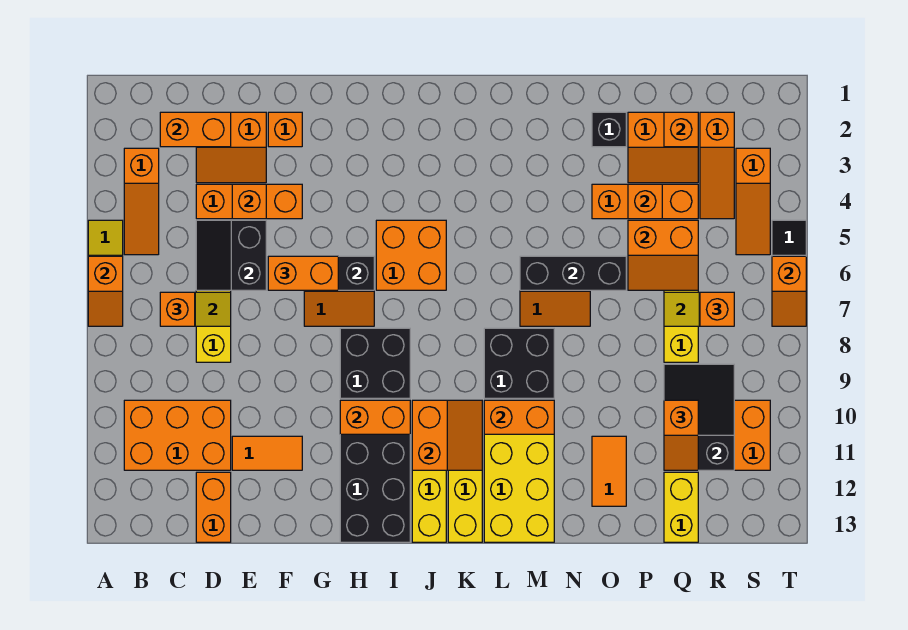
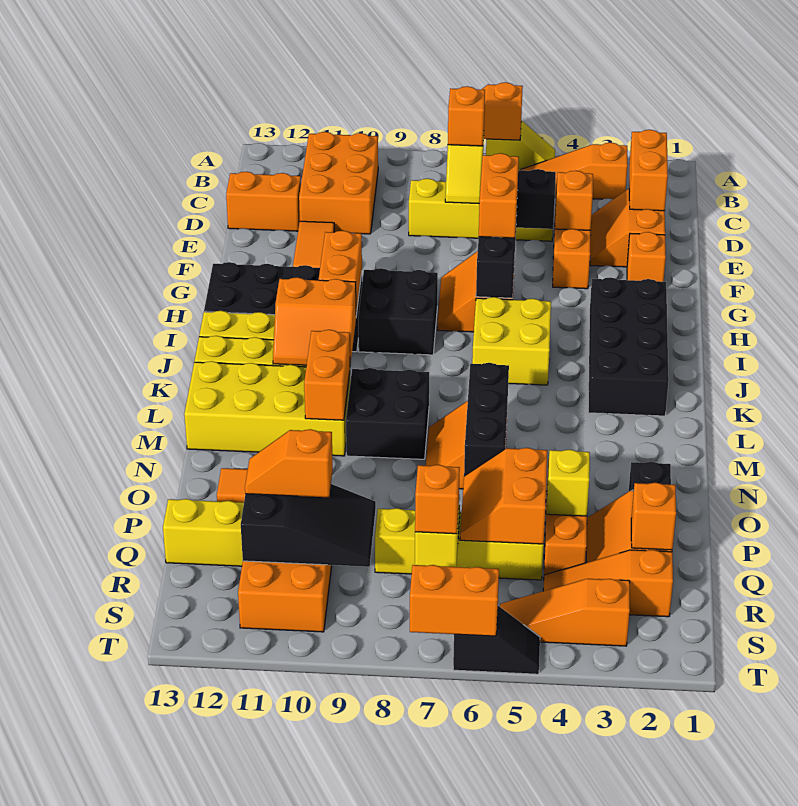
none -> black brick H2:K3 level 1
orange brick I5:J6 level 1 -> yellow brick I5:J6 level 1
orange brick P4 level 2 -> yellow brick P4 level 2
orange slope T6:T7 level 2 top 6 -> orange brick T6:T7 level 2

